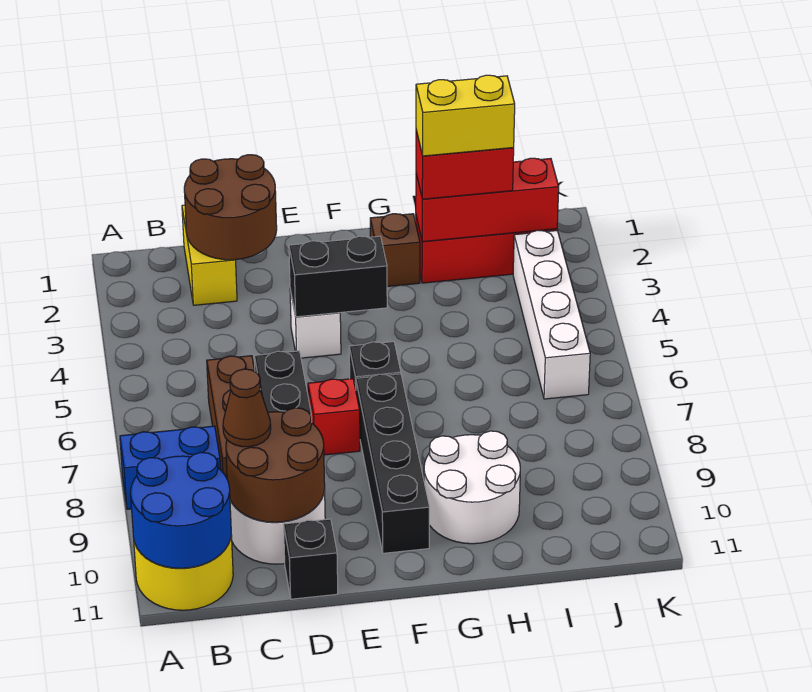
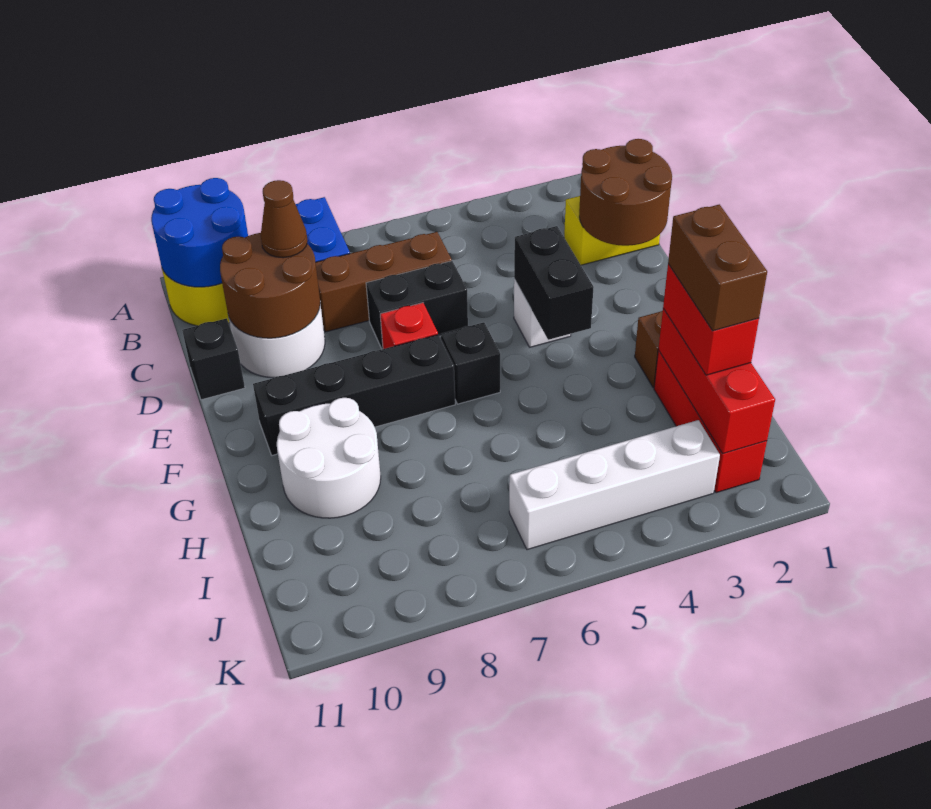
yellow brick H2:I2 level 4 -> brown brick H2:I2 level 4

